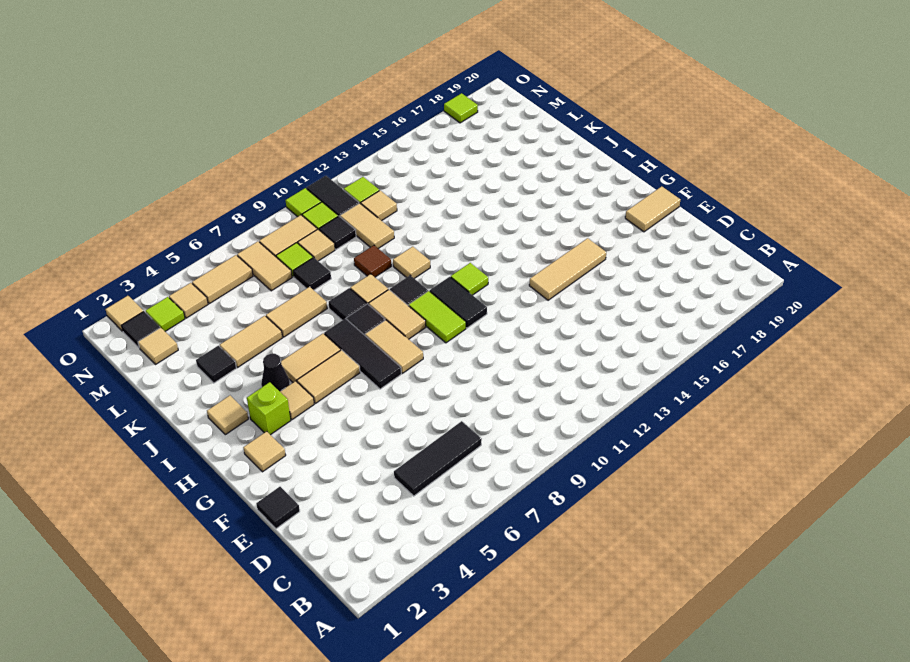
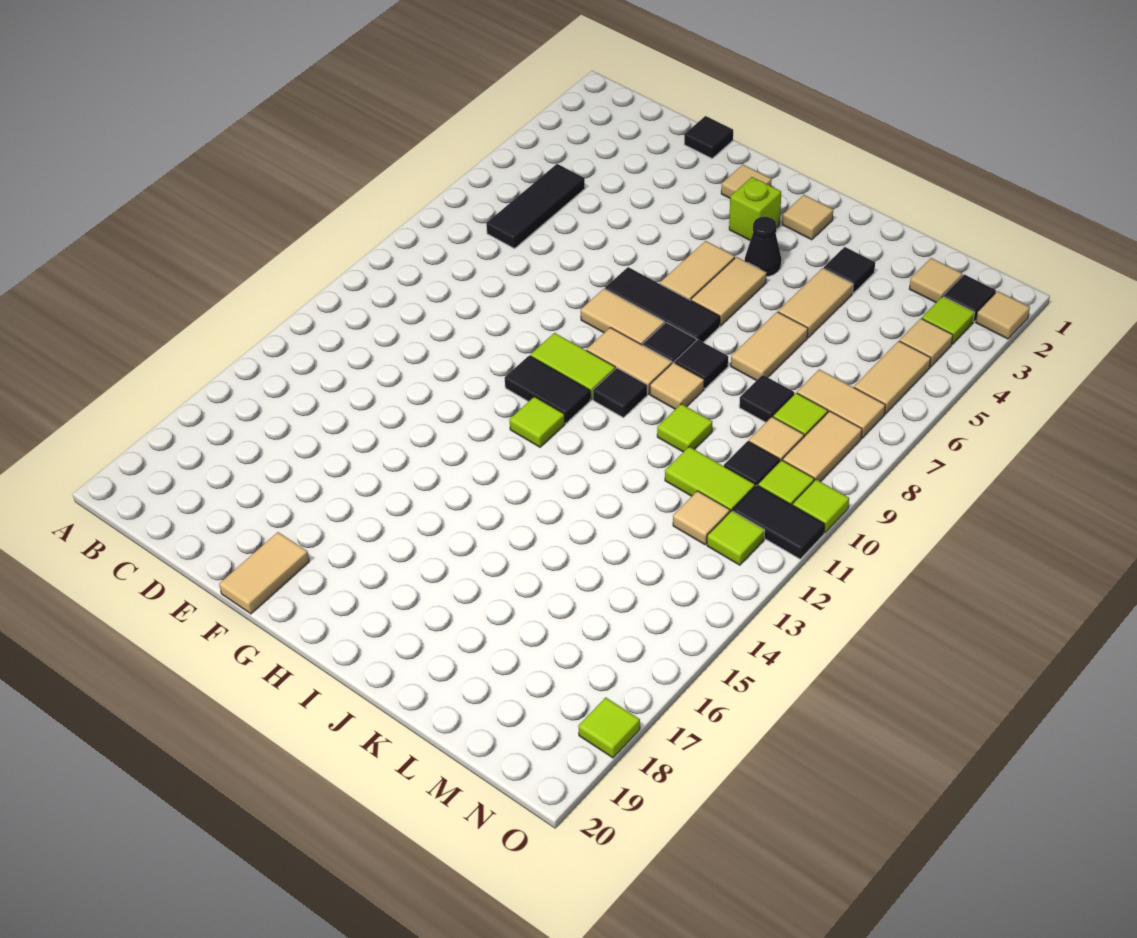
tan tile F14:F16 level 1 -> none
tan tile H4 level 1 -> none
tan tile J11 level 1 -> none
brown tile K10 level 1 -> lime tile K10 level 1
tan tile L11:M11 level 1 -> lime tile L11:M11 level 1

